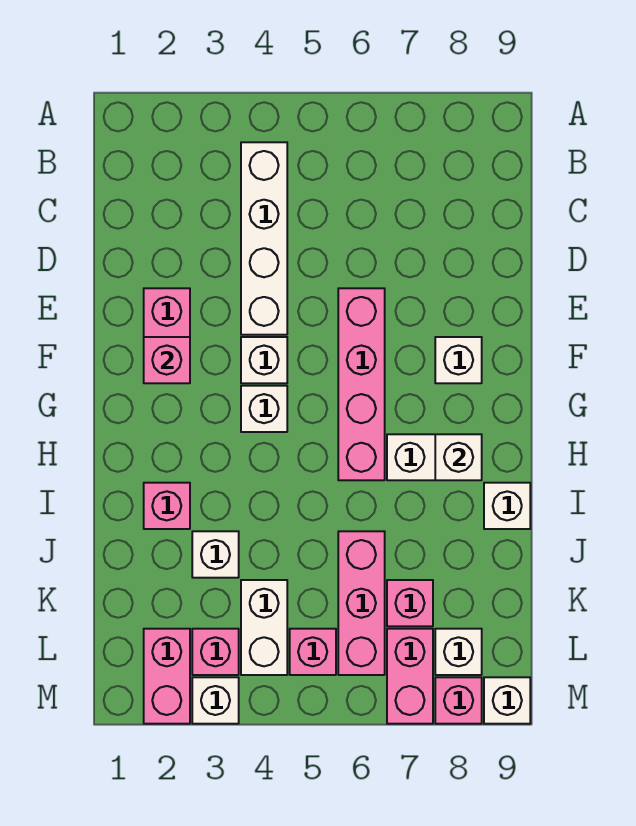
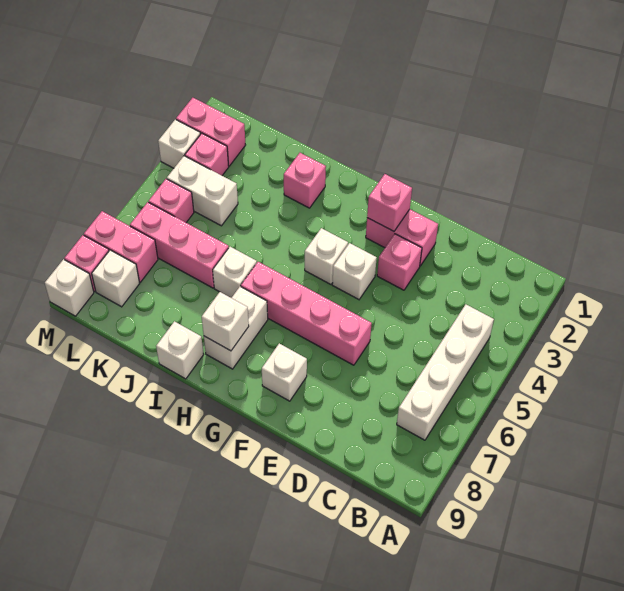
white brick B4:E4 level 1 -> white brick B4:B7 level 1
white brick J3 level 1 -> white brick I6 level 1
pink brick K7 level 1 -> pink brick E3 level 1

